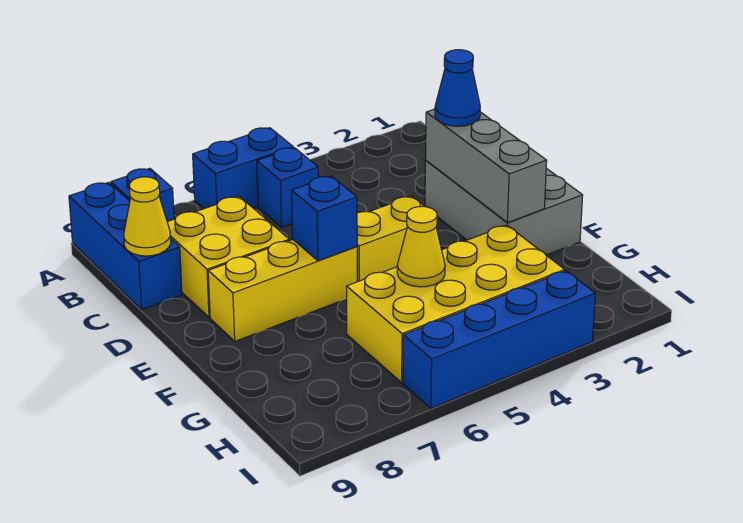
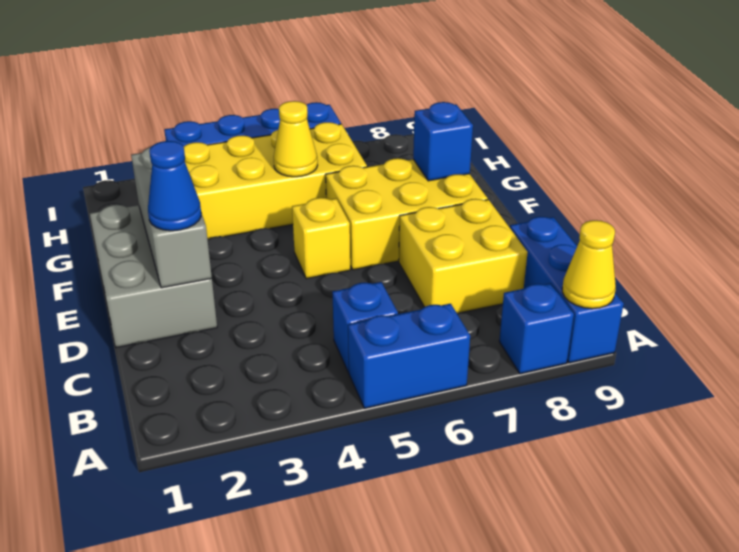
yellow cone C9 level 2 -> yellow cone A9 level 2
yellow brick E4:E5 level 1 -> yellow brick E5 level 1
yellow brick E6:E8 level 1 -> yellow brick E6:F8 level 1
blue brick E6 level 2 -> blue brick F8 level 2

